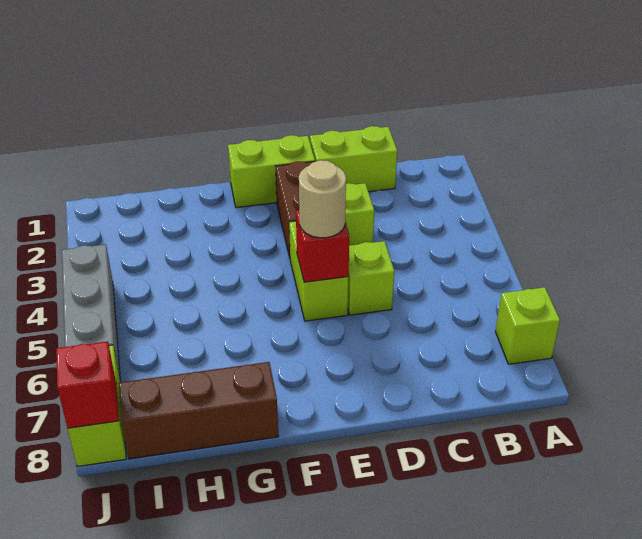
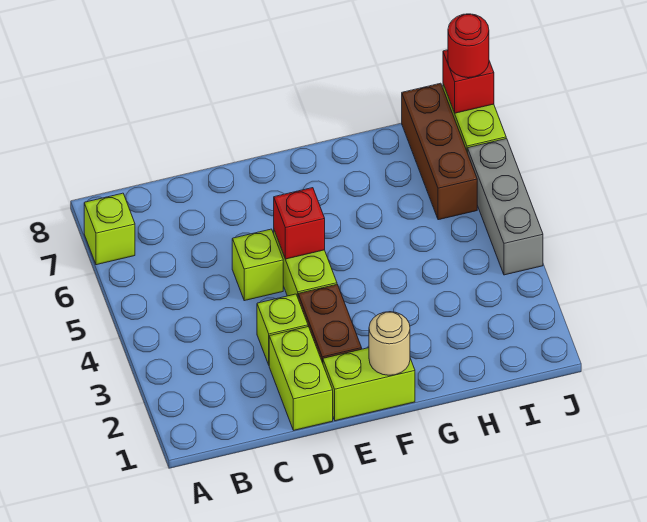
lime brick C1:D1 level 1 -> lime brick D1:D2 level 1
tan round brick E5 level 3 -> tan round brick F1 level 2
brown brick G8:I8 level 1 -> brown brick I6:I8 level 1
none -> red round brick J8 level 3

